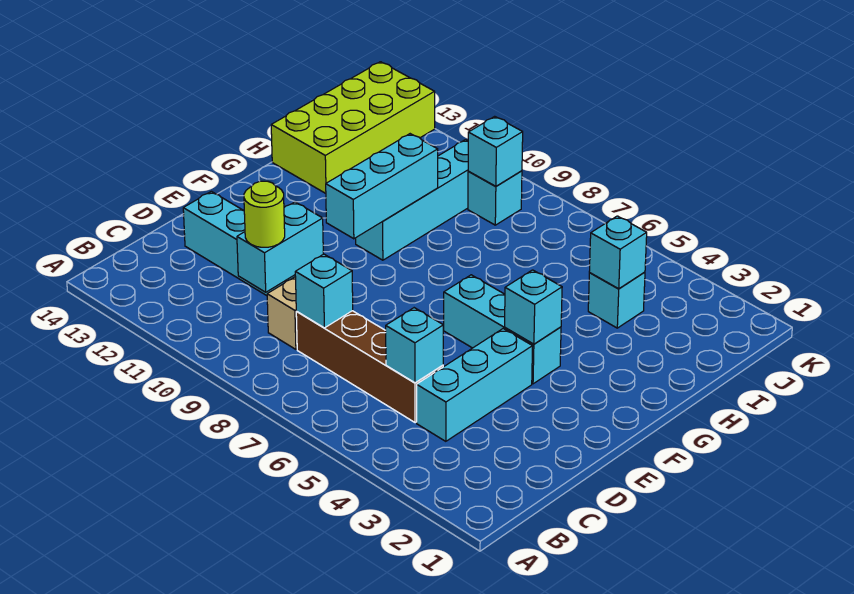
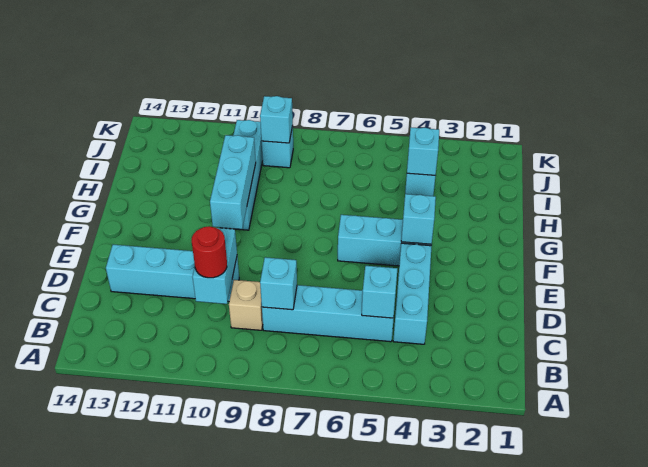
brown brick C5:C8 level 1 -> cyan brick C5:C8 level 1
lime round brick C10 level 3 -> red round brick C10 level 3
lime brick H13:K14 level 1 -> none

